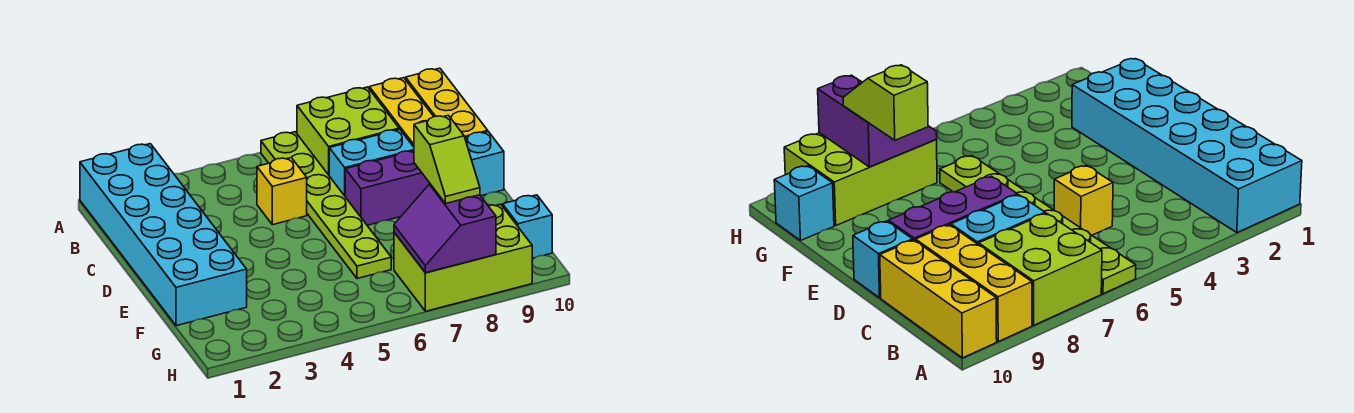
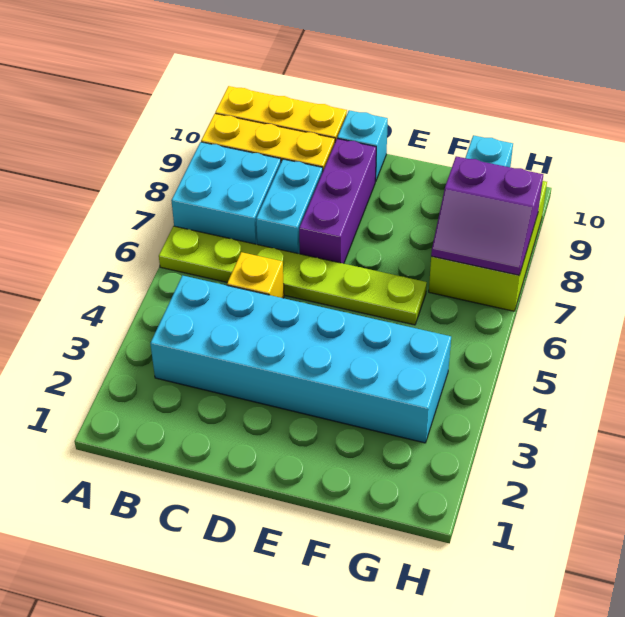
cyan brick A1:F2 level 1 -> cyan brick B3:G4 level 1
lime brick A7:B8 level 1 -> cyan brick A7:B8 level 1
lime slope F8:G8 level 3 top F -> none

